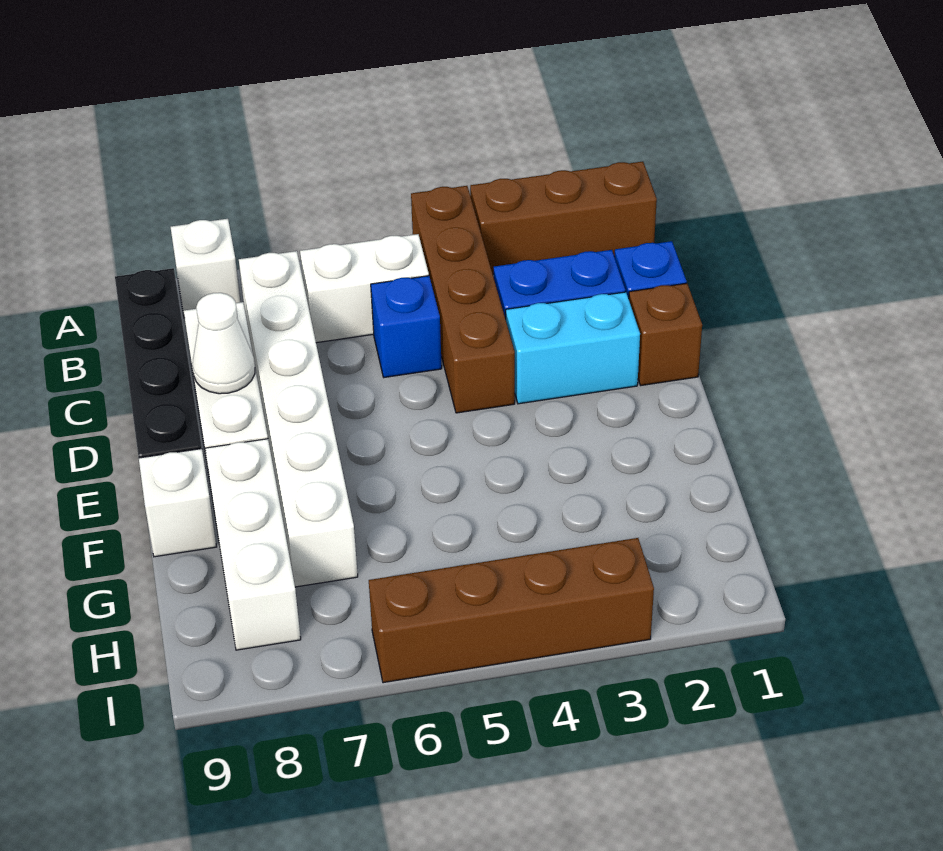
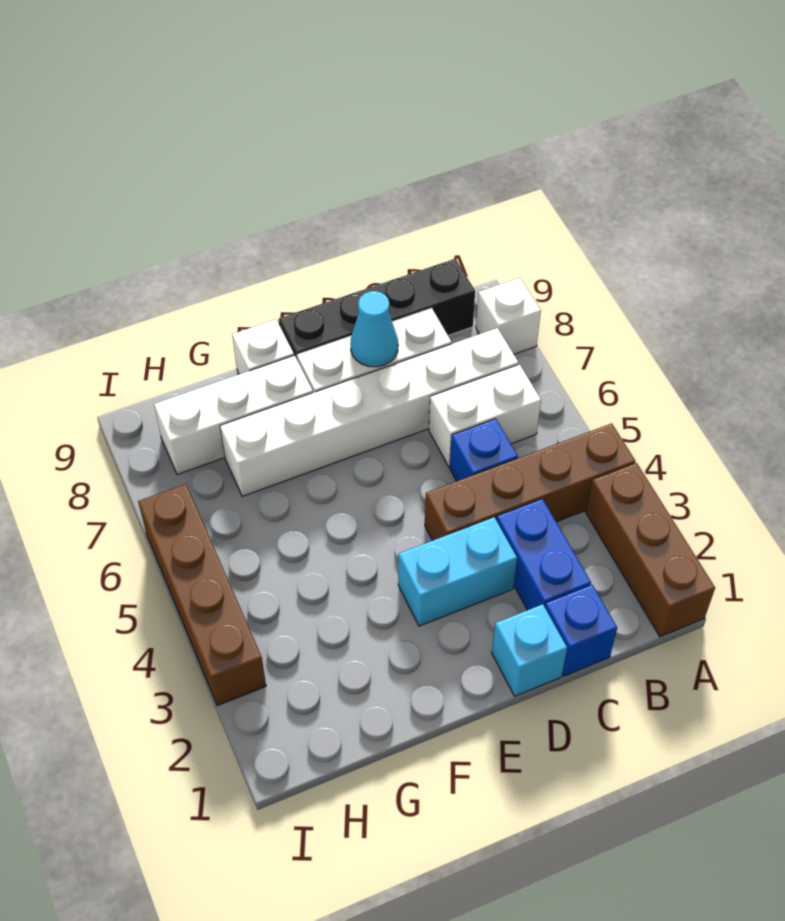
white brick B5:B6 level 1 -> white brick B6:C6 level 1
brown brick D1 level 1 -> cyan brick D1 level 1
cyan brick D2:D3 level 1 -> cyan brick D3:E3 level 1
white cone D8 level 2 -> cyan cone D8 level 2

